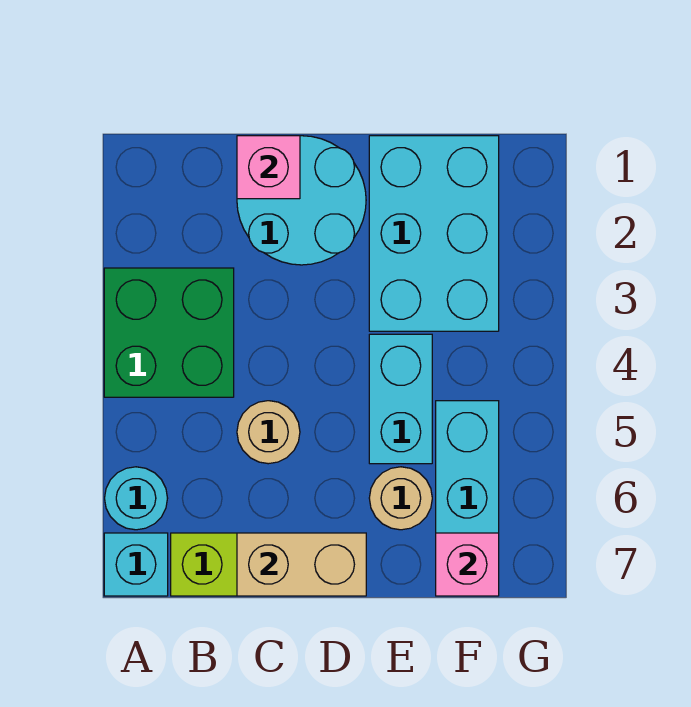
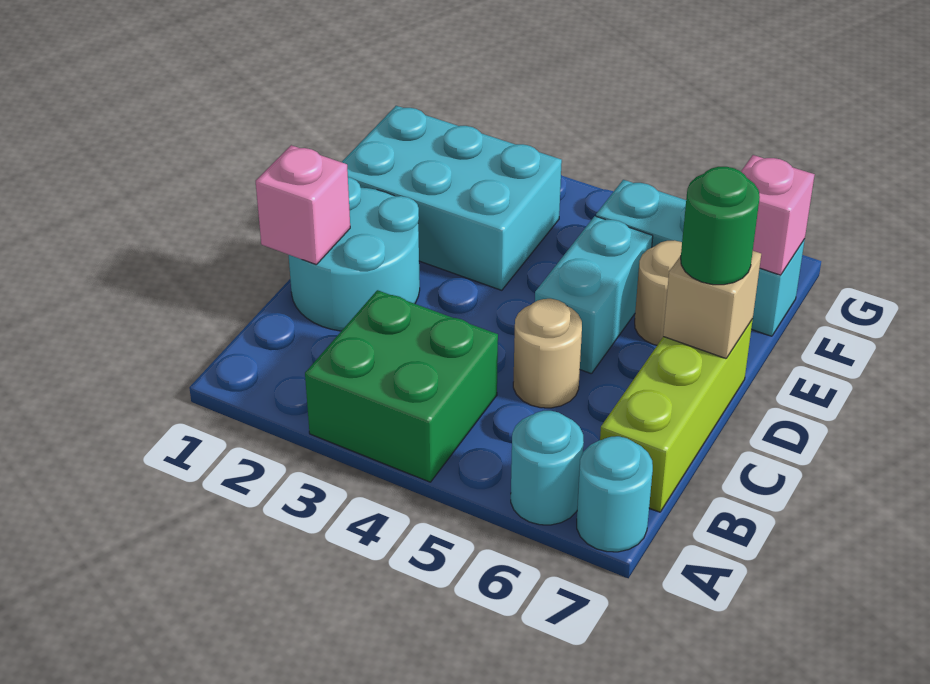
cyan brick A7 level 1 -> cyan round brick A7 level 1
tan brick C7:D7 level 2 -> tan brick D7 level 2
none -> green round brick D7 level 3
cyan brick E4:E5 level 1 -> cyan brick D5:E5 level 1

